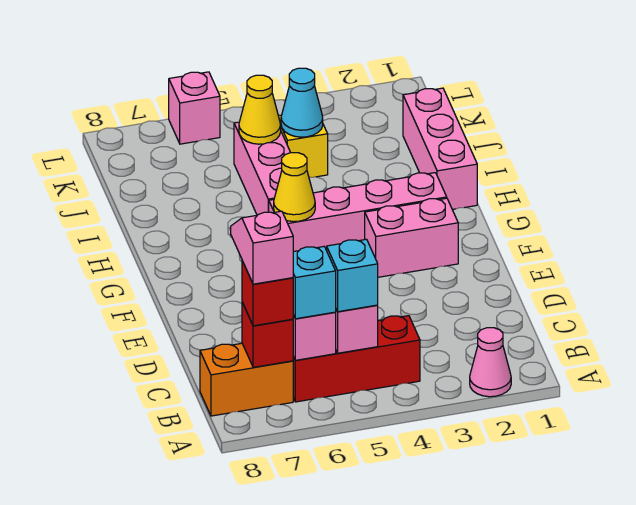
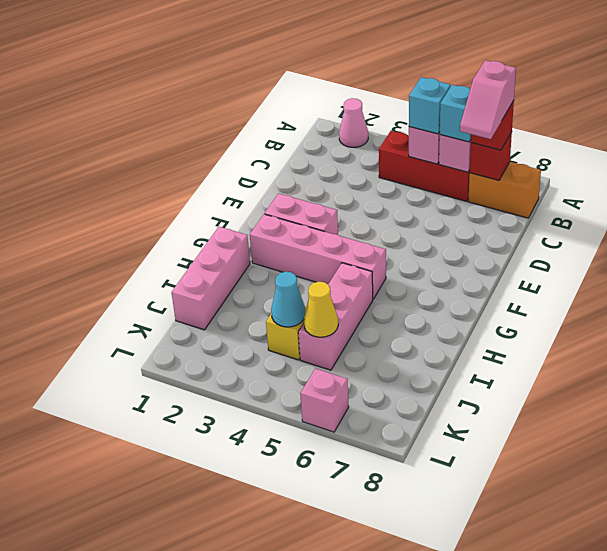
yellow cone G5 level 2 -> none

